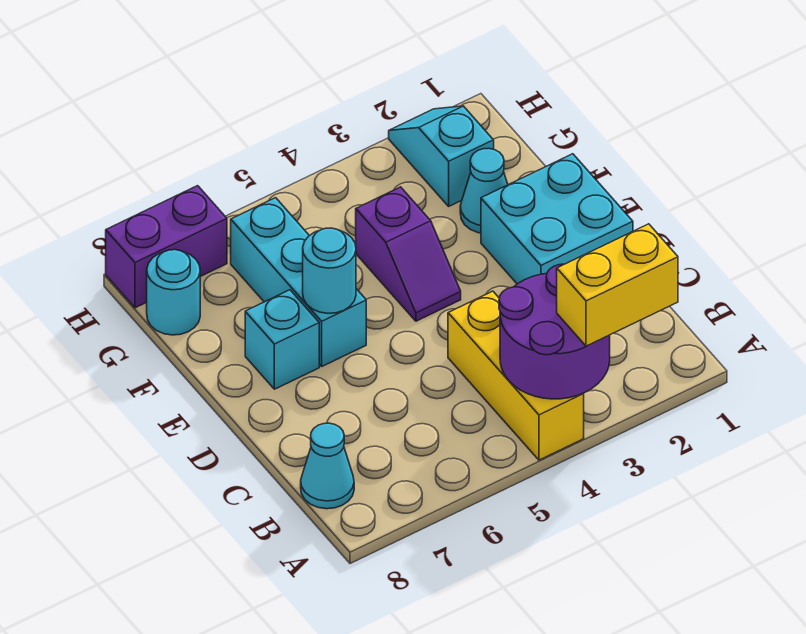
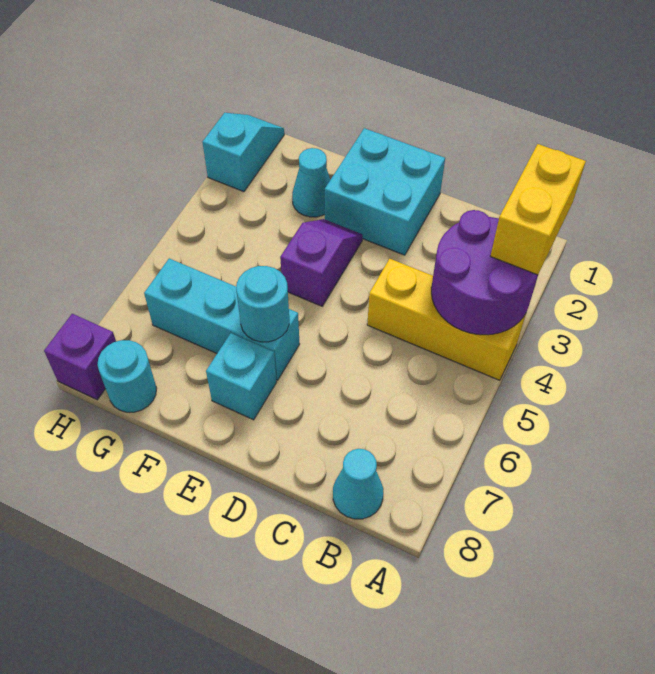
purple slope E4:F4 level 1 top F -> purple slope E3:E4 level 1 top 4
cyan slope G2:H2 level 1 top G -> cyan slope H1:H2 level 1 top 2
purple brick H7:H8 level 1 -> purple brick H8 level 1

